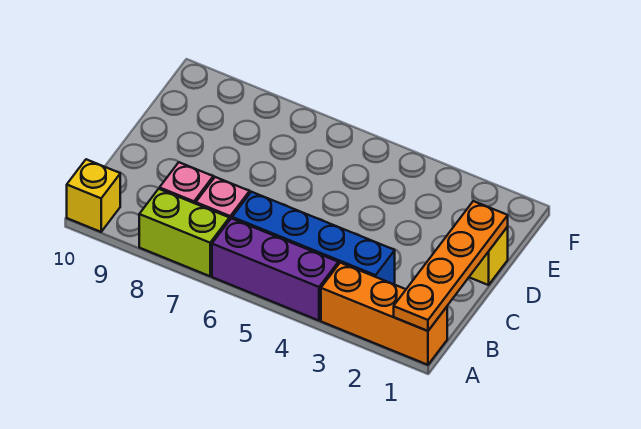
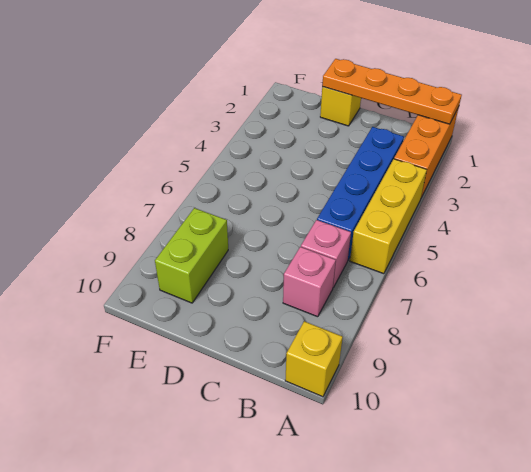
purple brick A4:A6 level 1 -> yellow brick A4:A6 level 1
lime brick A7:A8 level 1 -> lime brick E8:E9 level 1

